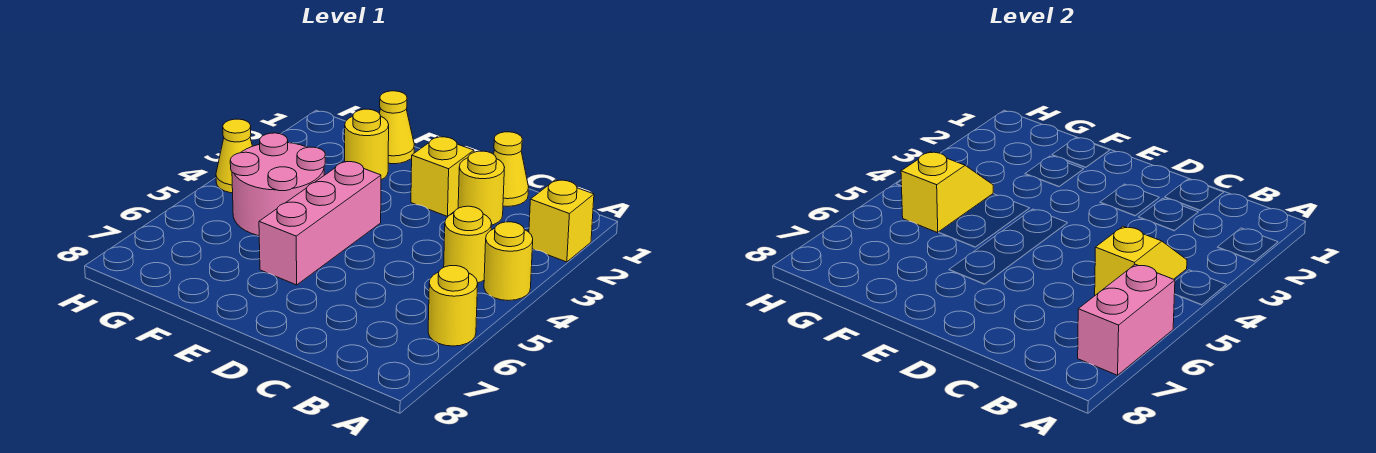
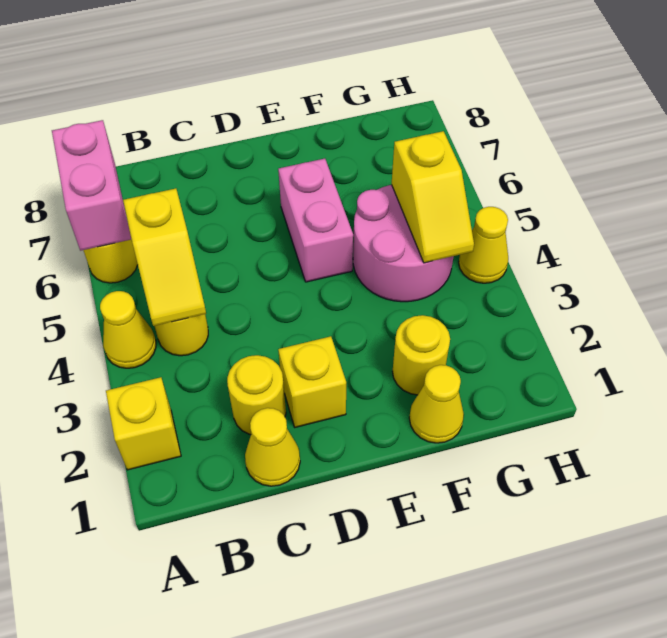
yellow round brick A4 level 1 -> yellow cone A4 level 1
pink brick E4:E6 level 1 -> pink brick E5:E6 level 1

